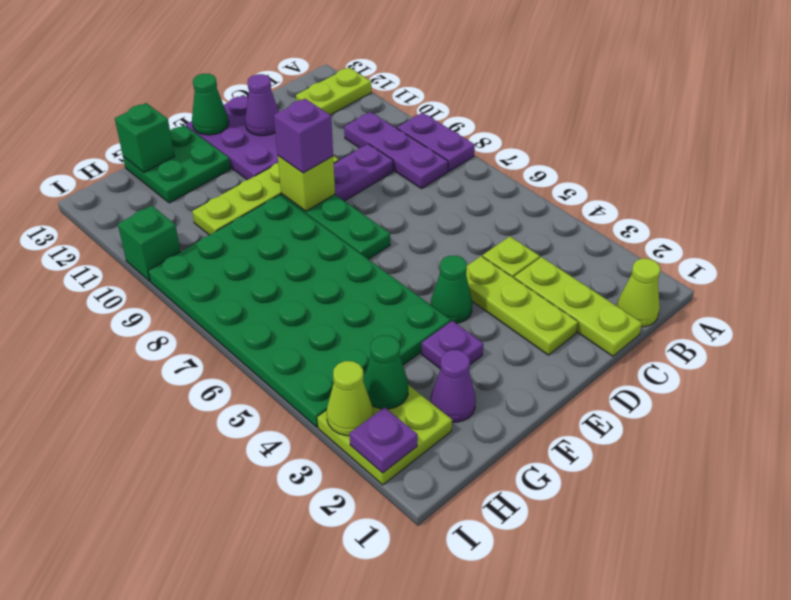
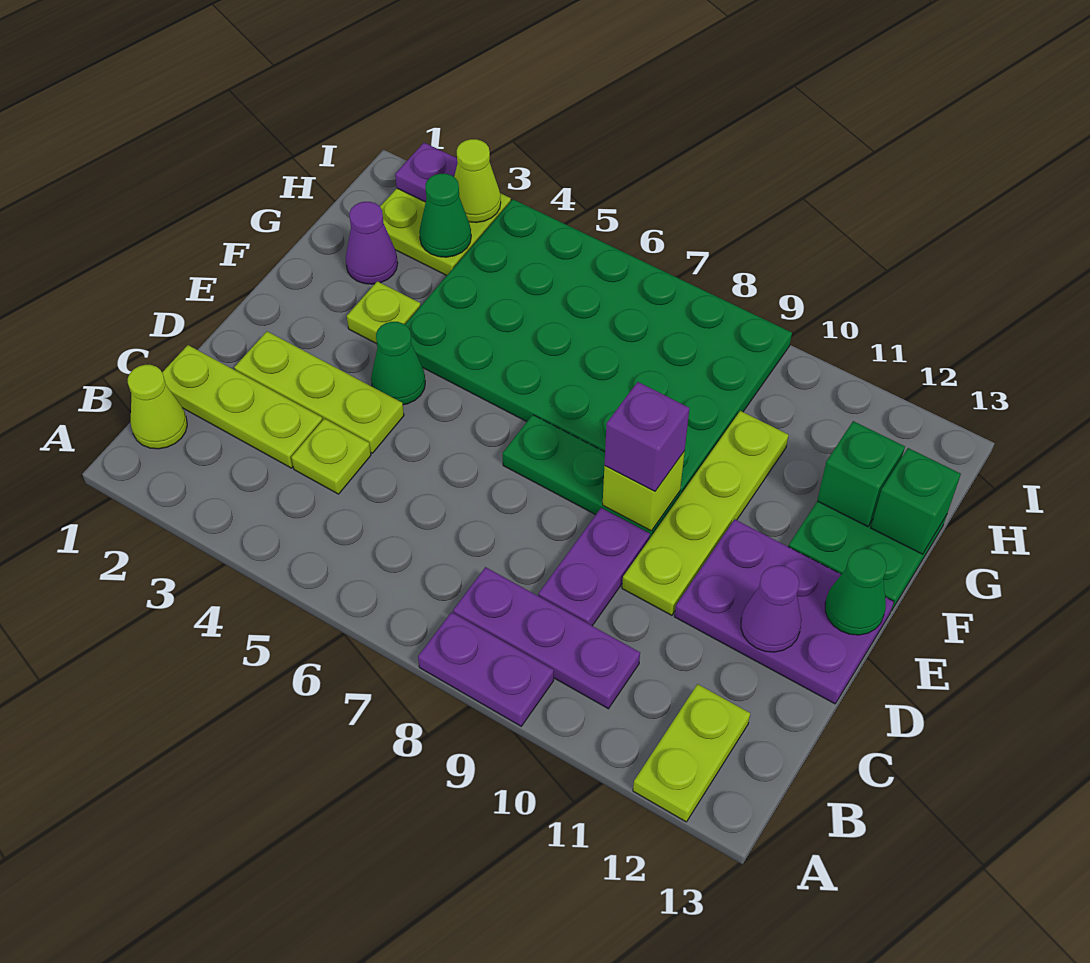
purple plate F3 level 1 -> lime plate F3 level 1
green brick I10 level 1 -> green brick G12 level 2

